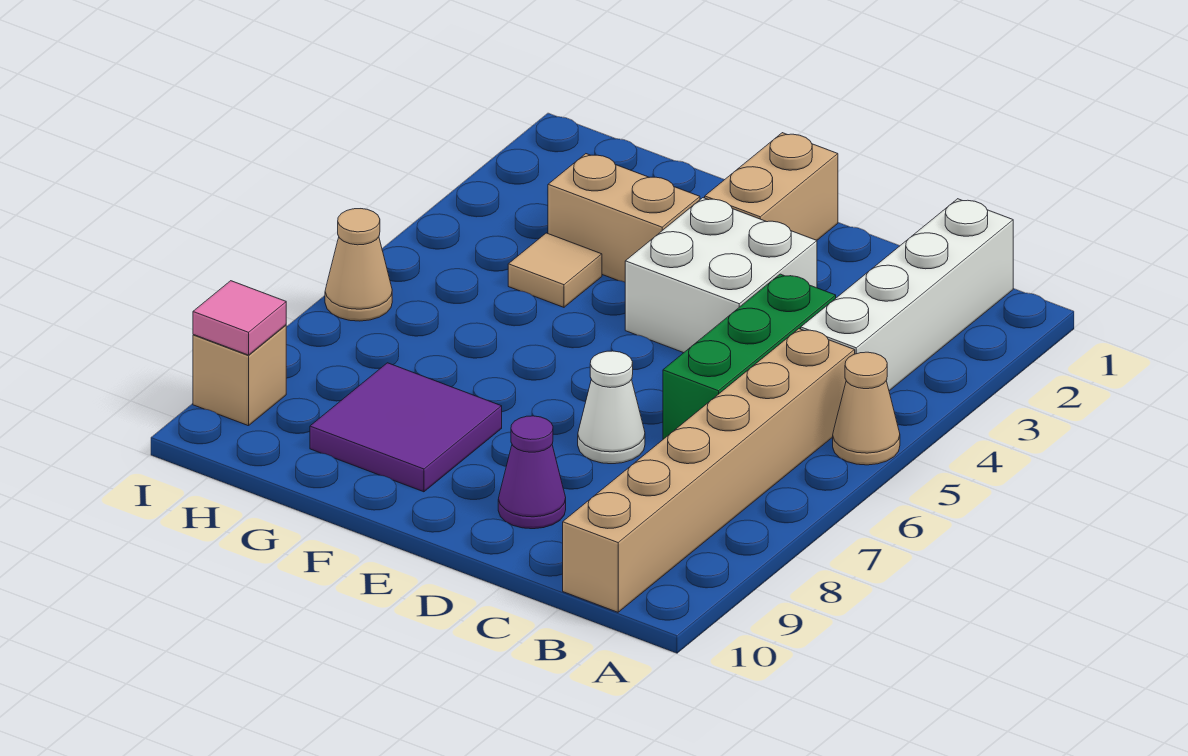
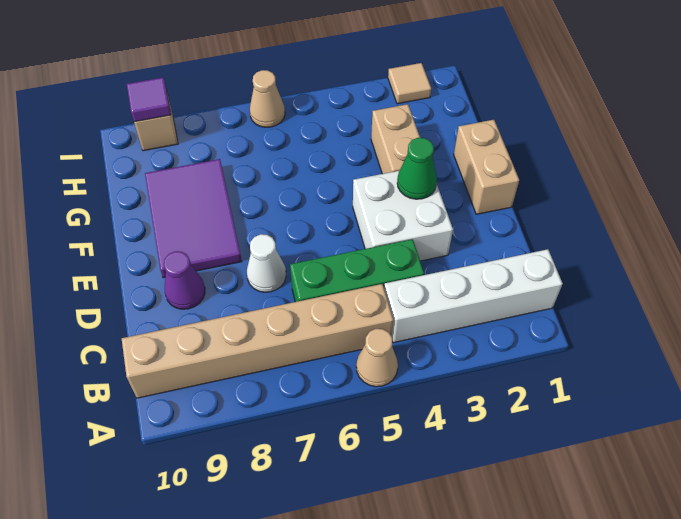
tan brick E1:E2 level 1 -> tan brick E1:F1 level 1
none -> green cone E3 level 2
purple tile F8:G9 level 1 -> purple tile E8:G9 level 1
tan tile G4 level 1 -> tan tile I2 level 1
pink tile I9 level 2 -> purple tile I9 level 2

